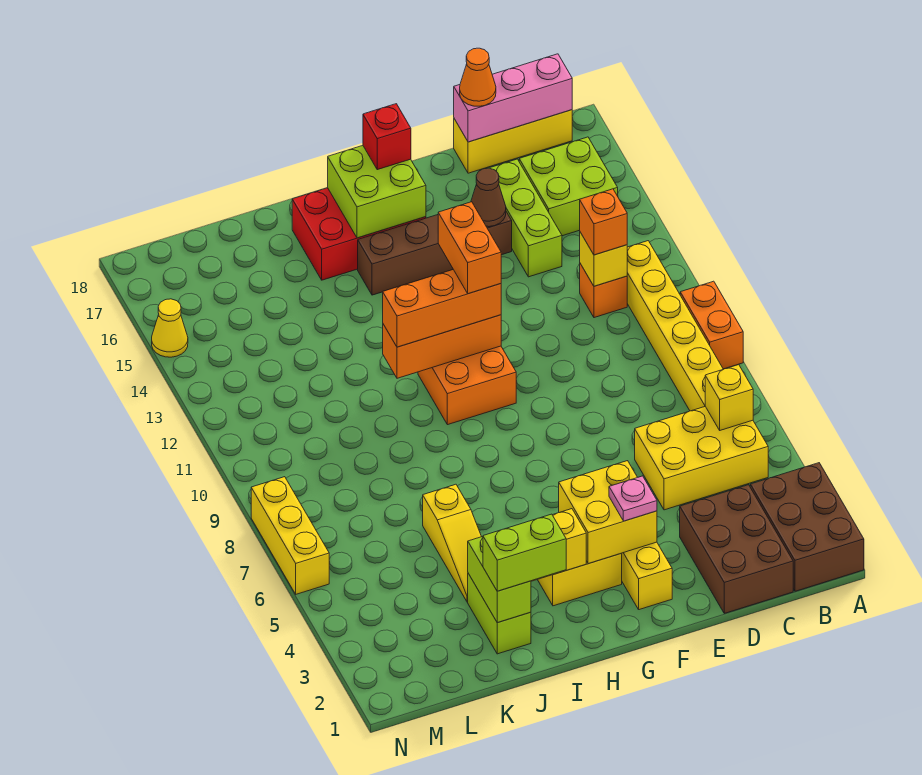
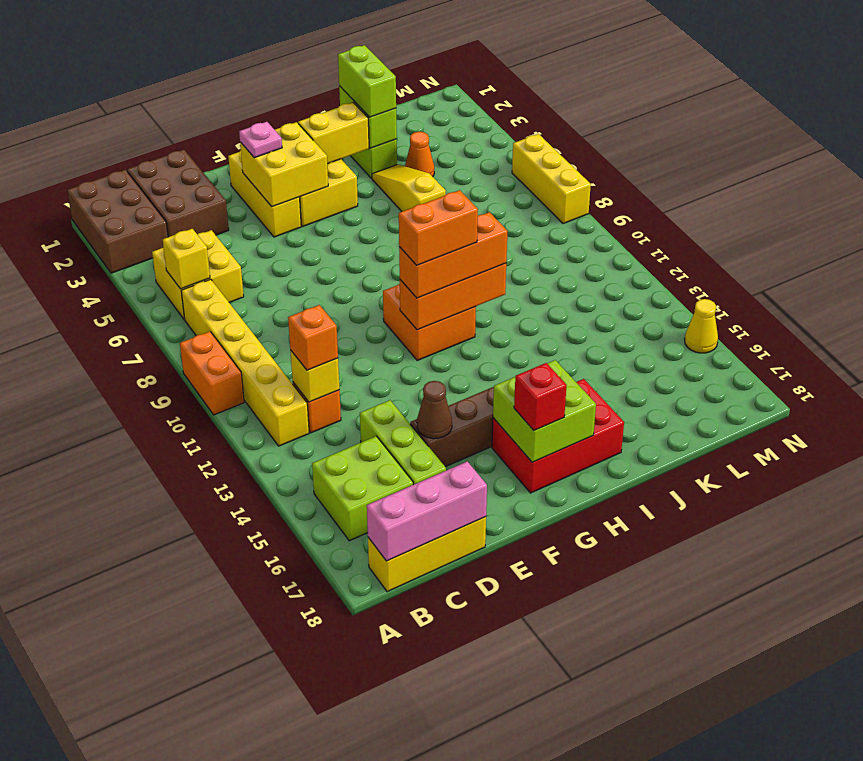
yellow brick B5:D6 level 1 -> yellow brick B5:C6 level 1
orange cone D18 level 3 -> orange cone K4 level 1
orange brick G11:G12 level 4 -> orange brick G11:H11 level 4
lime brick I2:J2 level 3 -> lime brick J2:J3 level 3

